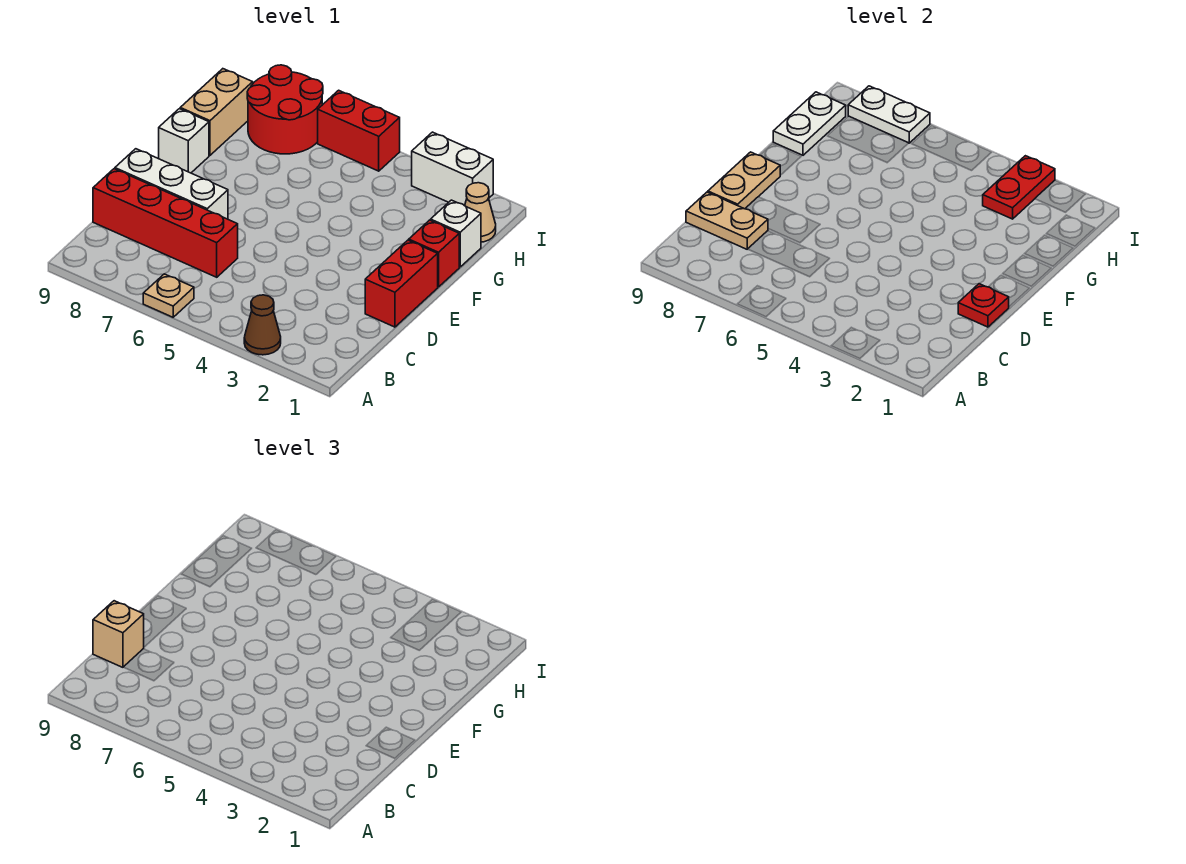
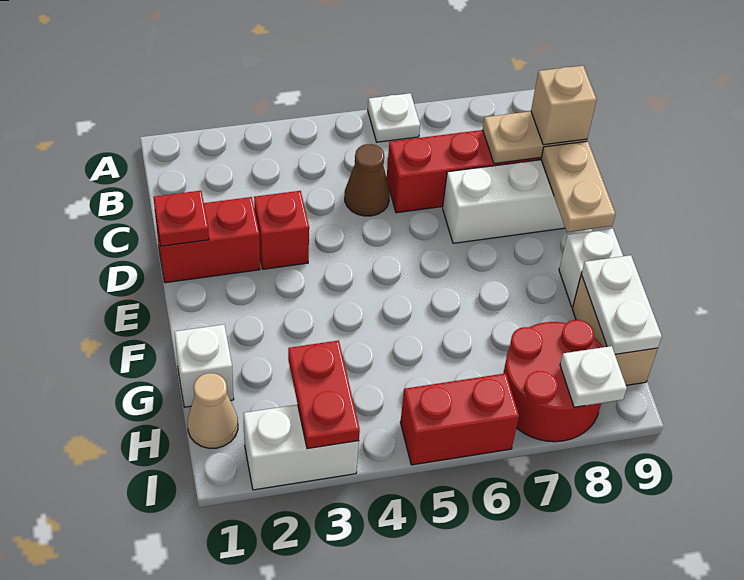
brown cone A3 level 1 -> brown cone C5 level 1
tan plate A6 level 1 -> white plate A6 level 1
red brick D1:E1 level 1 -> red brick D1:D2 level 1
red brick F1 level 1 -> red brick D3 level 1
white plate I7:I8 level 2 -> white plate I8 level 2

